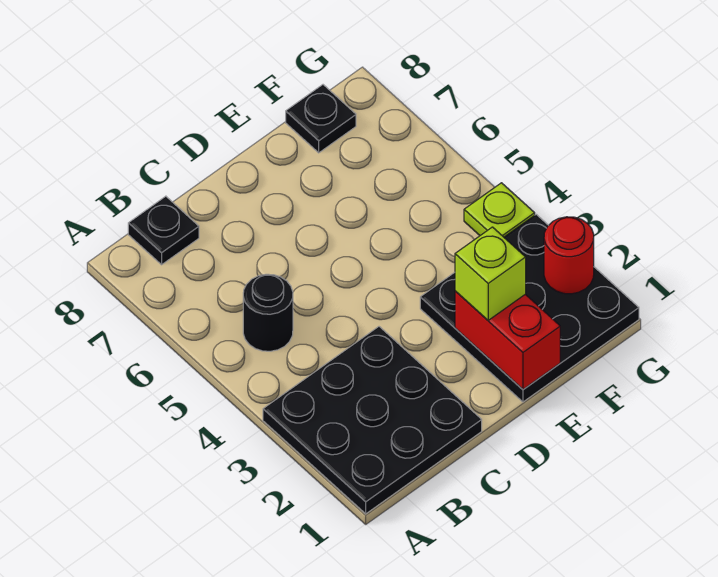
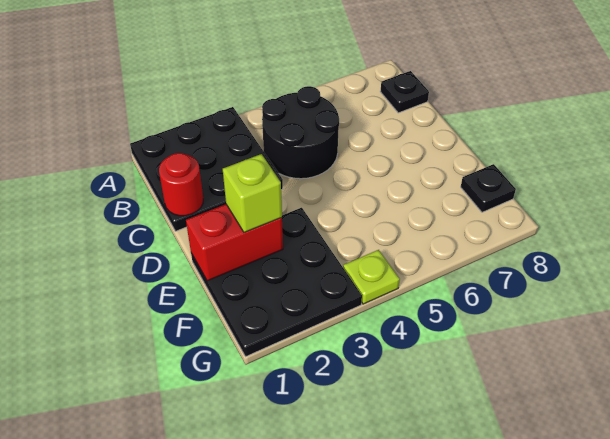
black round brick B5 level 1 -> black round brick B4:C5 level 1
red round brick G2 level 2 -> red round brick C1 level 2

